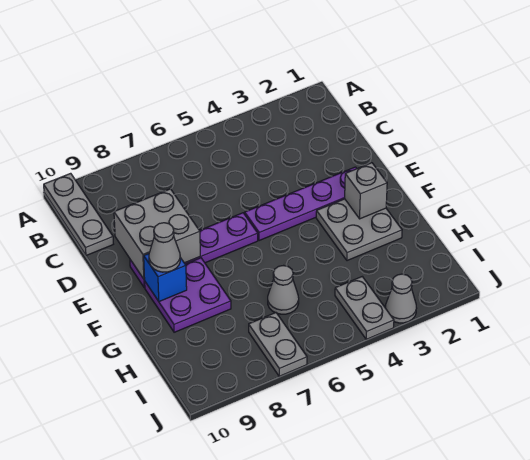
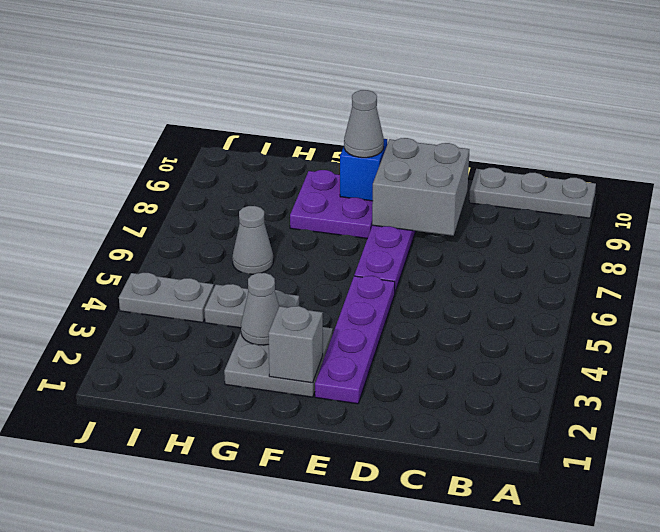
grey plate I7:J7 level 1 -> grey plate G4:H4 level 1
grey cone J3 level 1 -> grey cone G3 level 2

